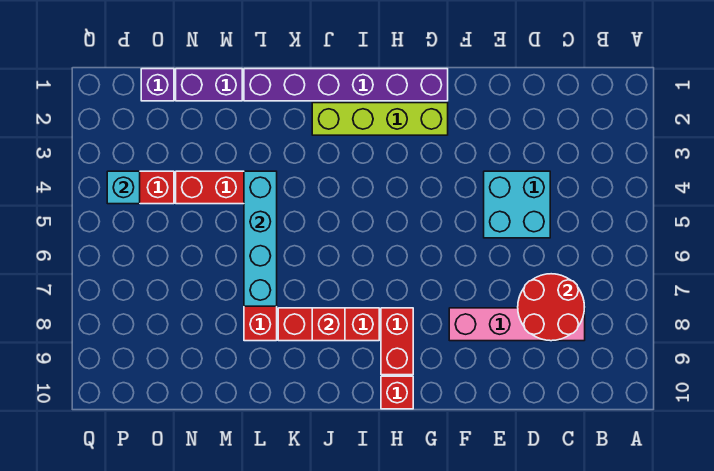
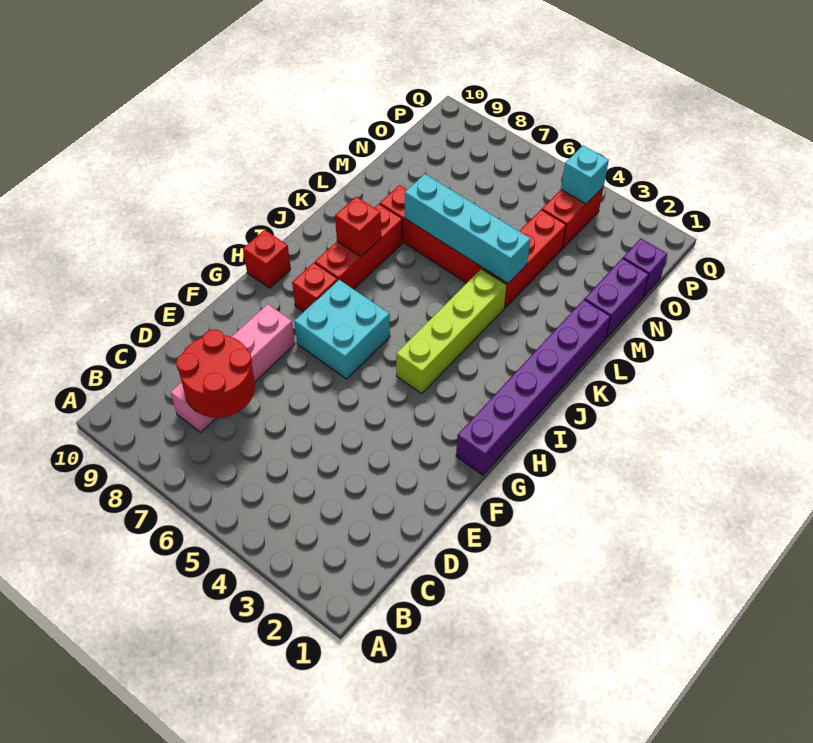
cyan brick D4:E5 level 1 -> cyan brick G6:H7 level 1
lime brick G2:J2 level 1 -> lime brick H4:K4 level 1
red brick H8:H9 level 1 -> red brick H8 level 1

